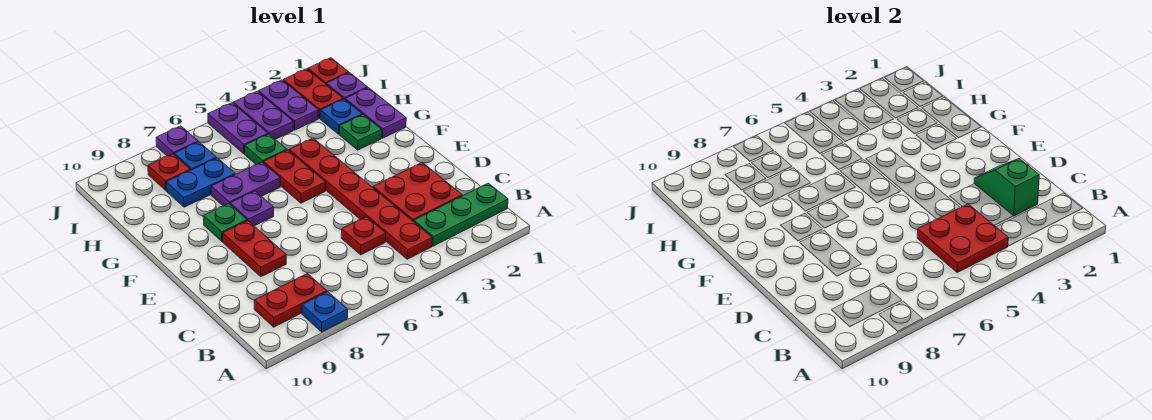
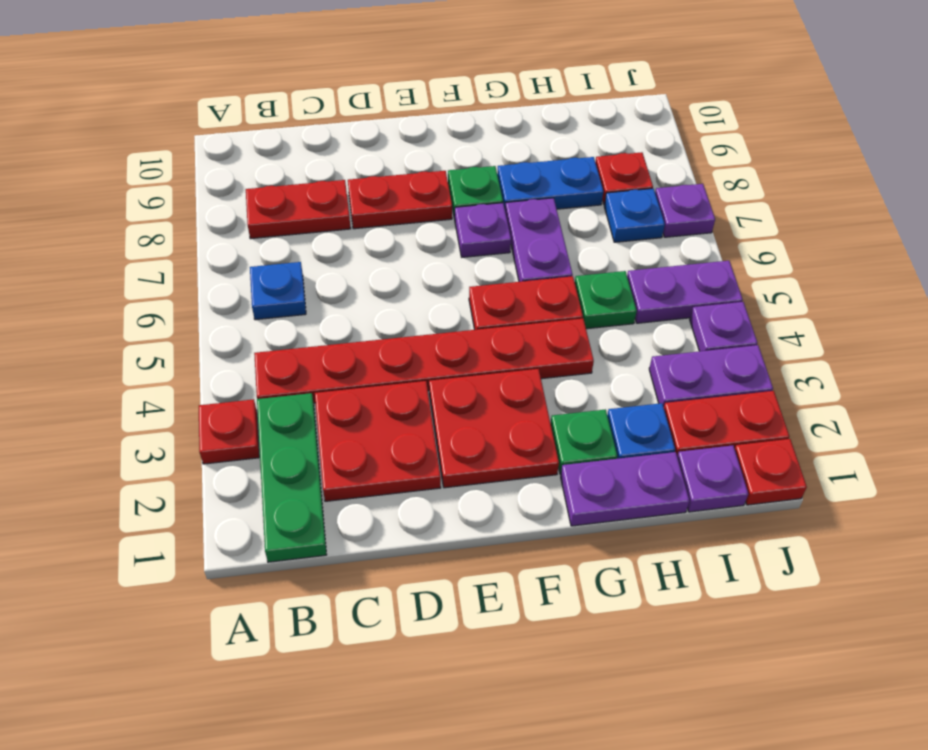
blue plate A8 level 1 -> blue plate B6 level 1
red plate B4:C5 level 2 -> red plate E2:F3 level 1
red plate B8:B9 level 1 -> red plate B8:C8 level 1
green slope C2:D2 level 2 top C -> none
red plate C5 level 1 -> red plate A3 level 1
blue plate H7:H8 level 1 -> blue plate G8:H8 level 1
purple plate I4:J4 level 1 -> purple plate J4 level 1

